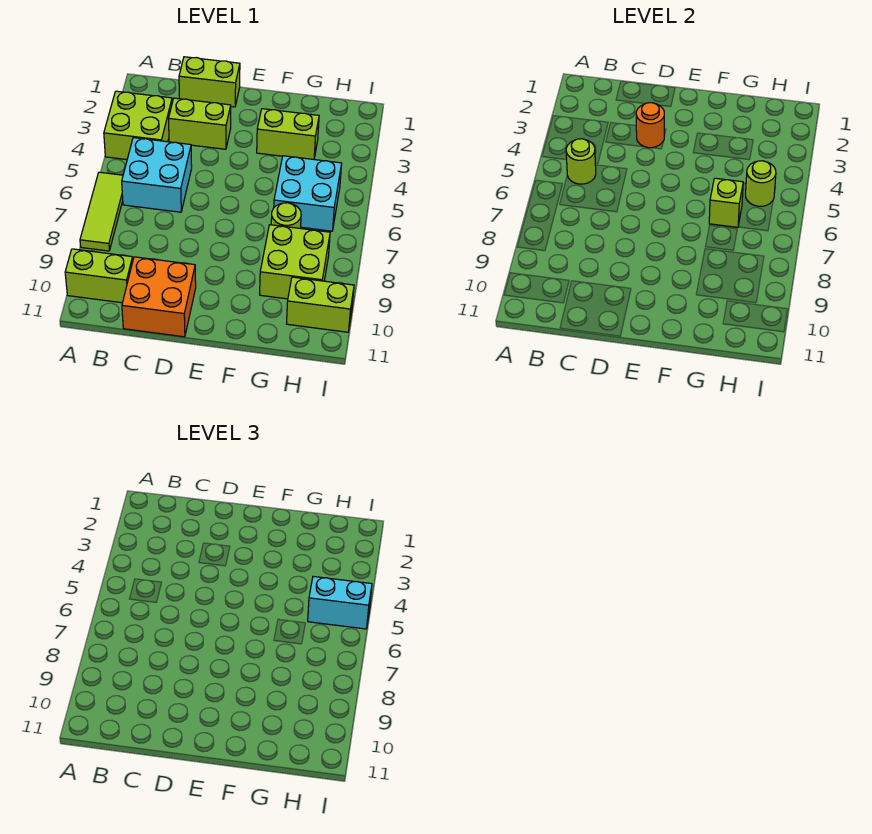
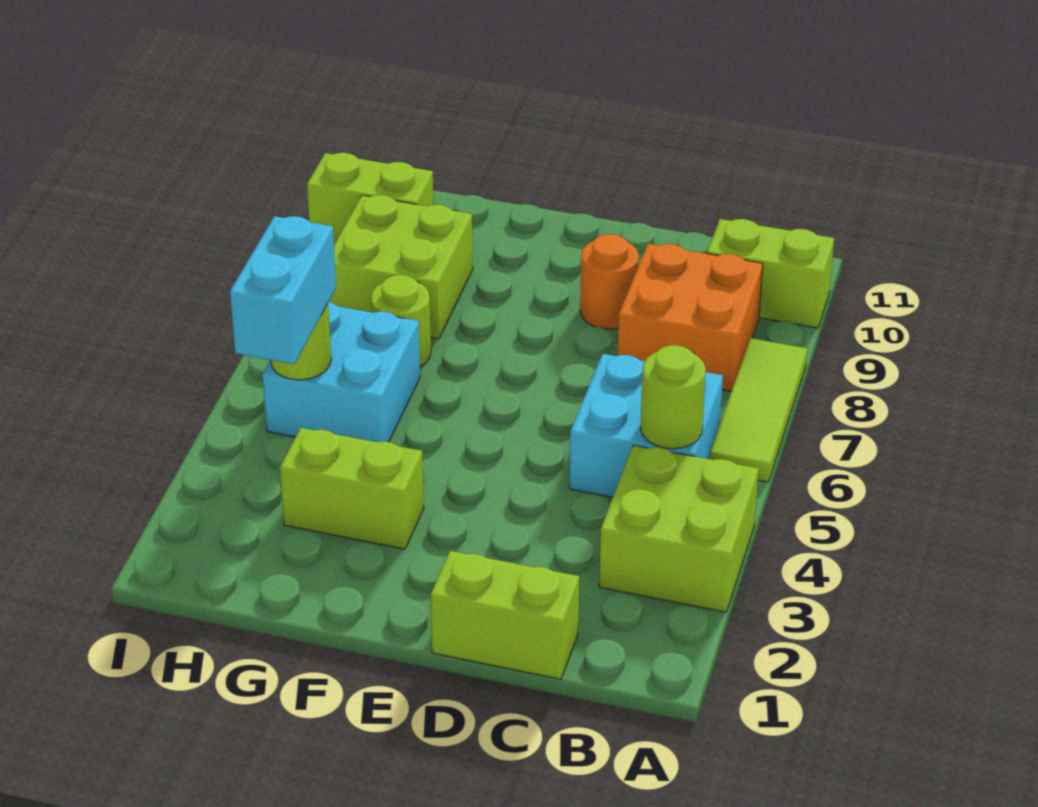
lime brick C3:D3 level 1 -> none
orange brick C10:D11 level 1 -> orange brick B8:C9 level 1
orange round brick D3 level 2 -> orange round brick D9 level 1
lime brick G6 level 2 -> none
cyan brick H5:I5 level 3 -> cyan brick H4:H5 level 3

